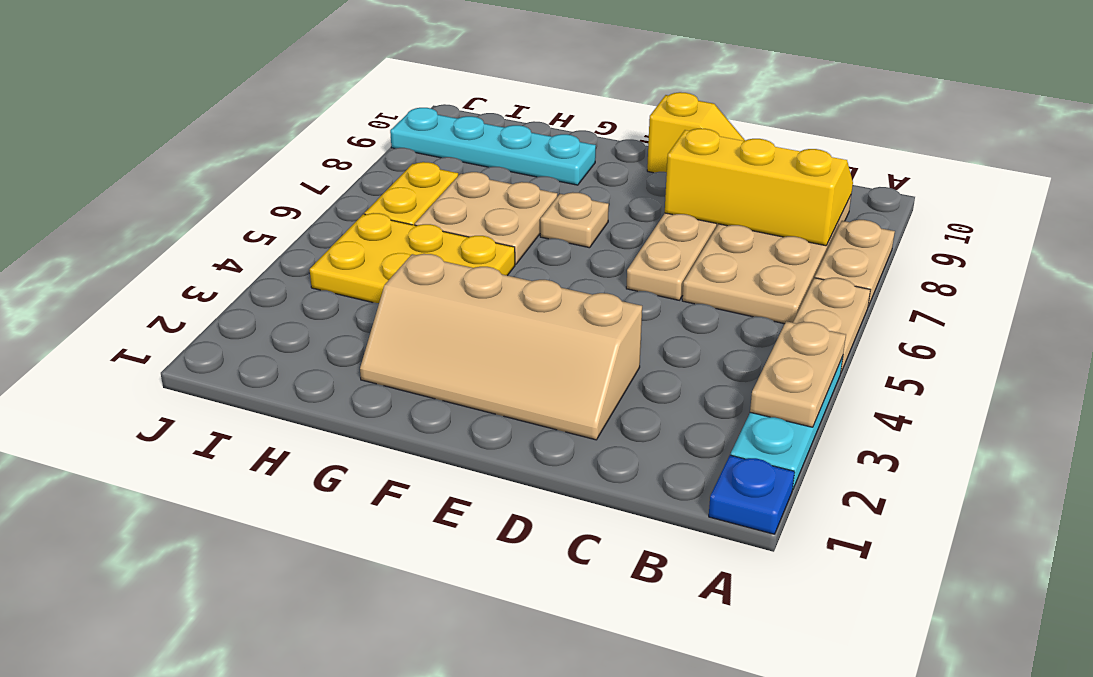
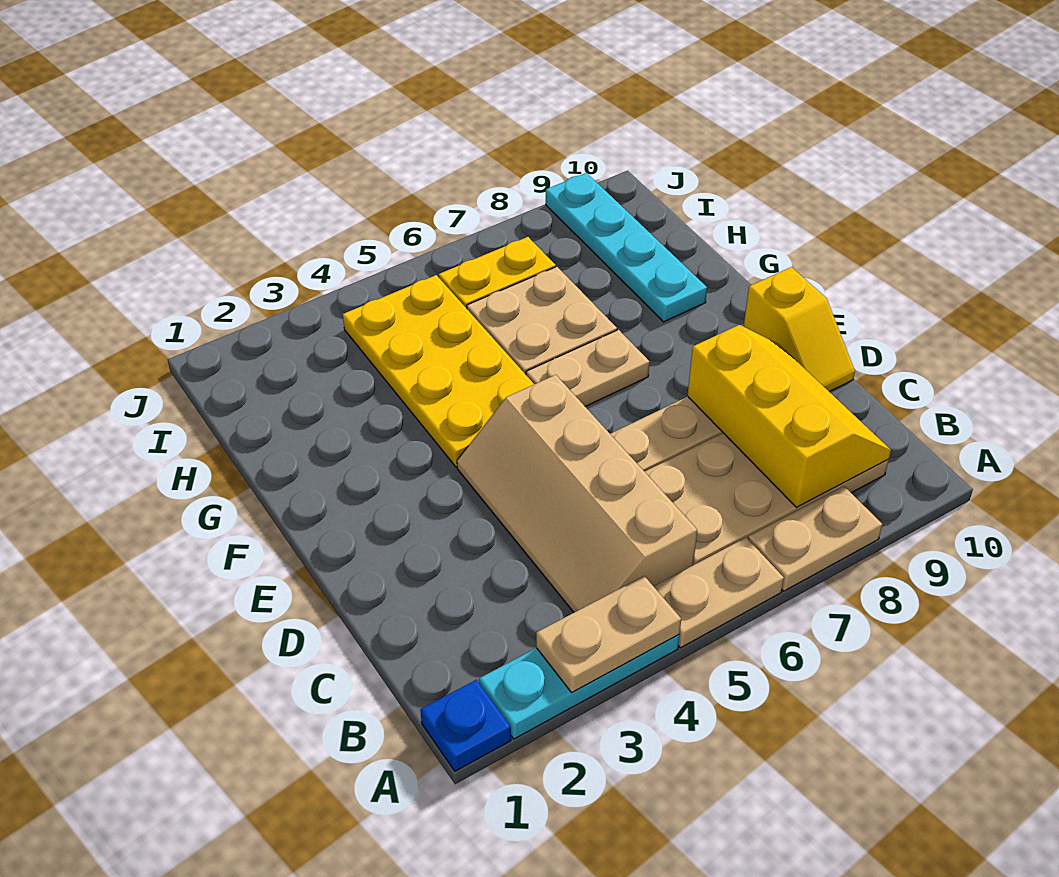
tan slope D2:G3 level 1 top 3 -> tan slope B4:E5 level 1 top 5
tan plate F7 level 1 -> tan plate F6:F7 level 1
yellow plate G4:I5 level 1 -> yellow plate F4:I5 level 1

